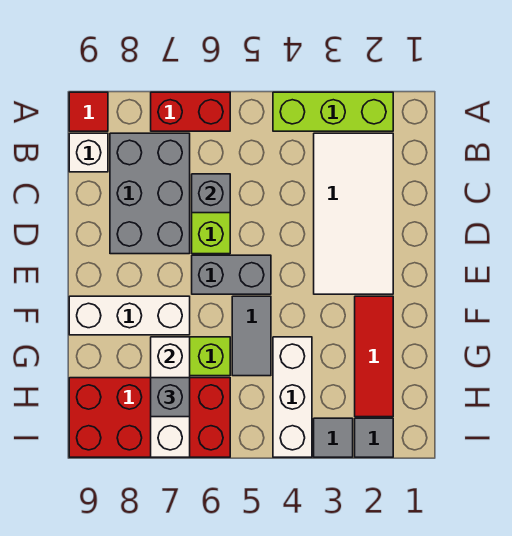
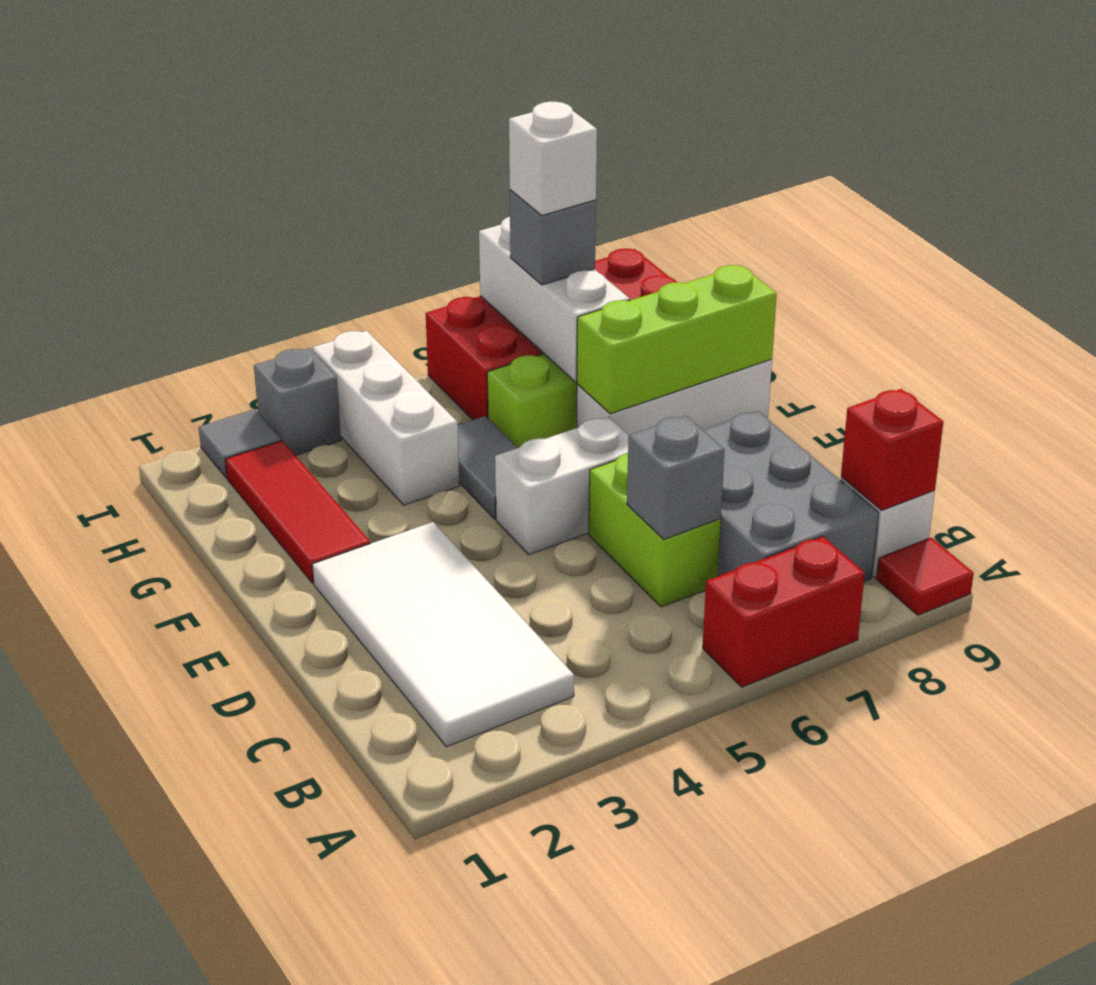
lime brick A2:A4 level 1 -> lime brick F7:F9 level 2
none -> red brick B9 level 2
grey brick E5:E6 level 1 -> white brick E5:E6 level 1
none -> white brick H7 level 4
grey tile I3 level 1 -> grey brick I3 level 1

